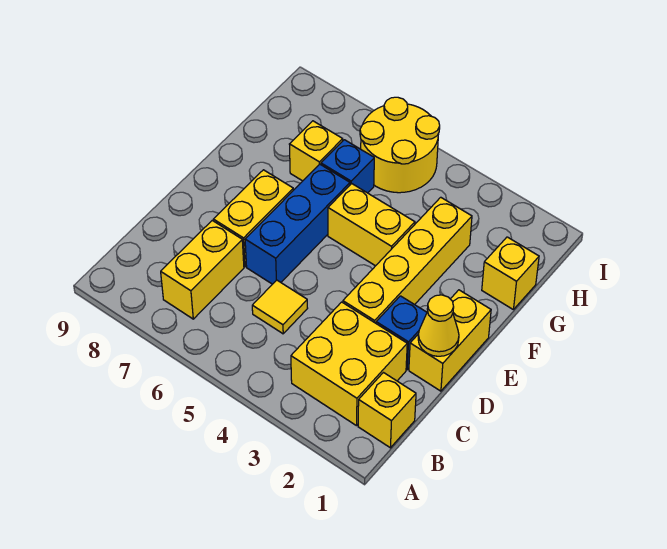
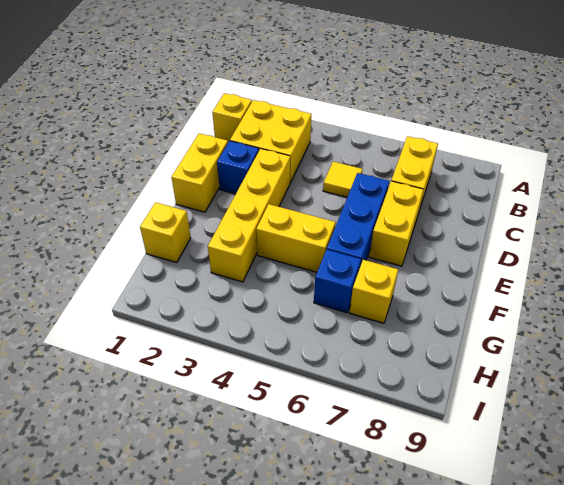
yellow cone D1 level 2 -> none
yellow round brick H5:I6 level 1 -> none

